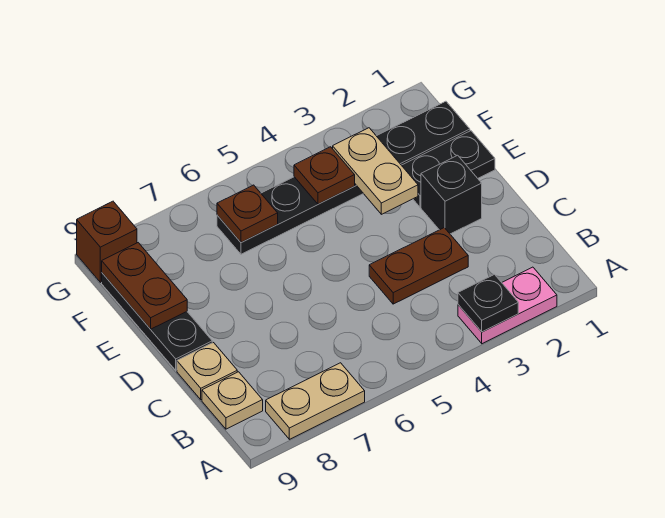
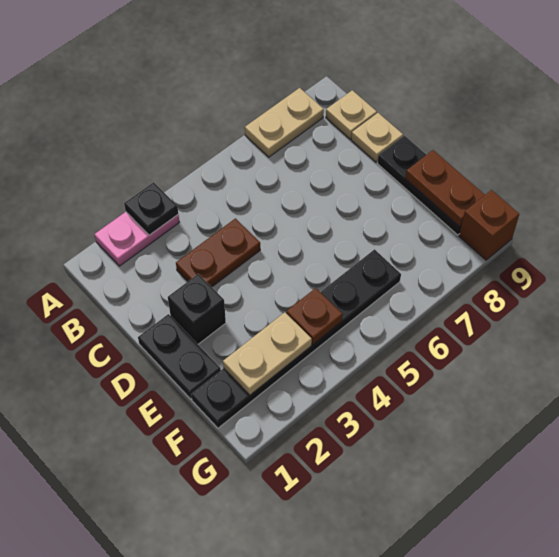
black plate E1:E2 level 1 -> black plate D1:E1 level 1
tan plate E3:F3 level 2 -> tan plate F2:F3 level 2
brown plate F6 level 2 -> none

